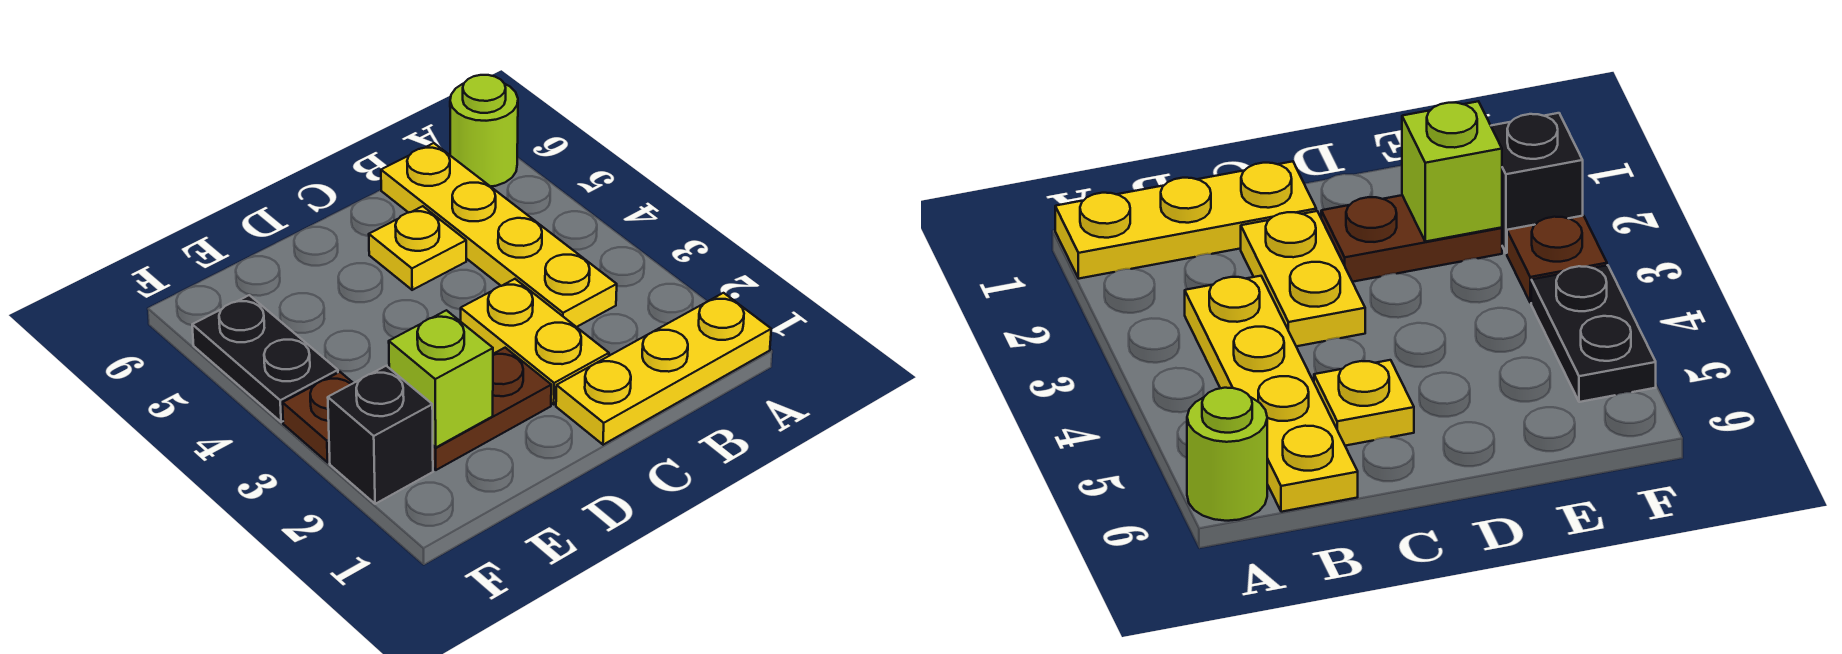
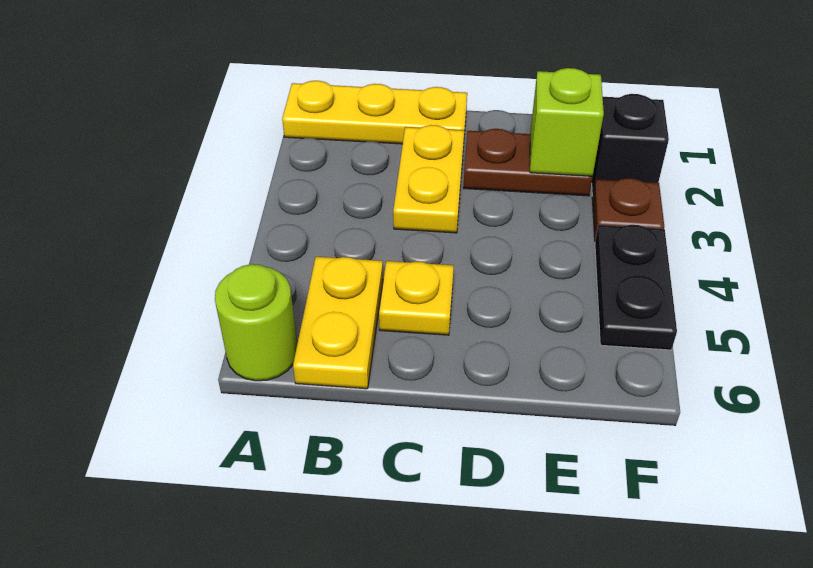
yellow plate B3:B6 level 1 -> yellow plate B5:B6 level 1

